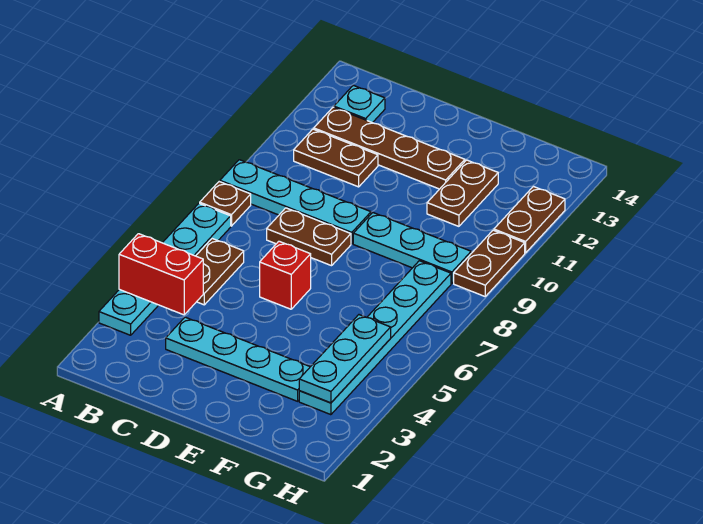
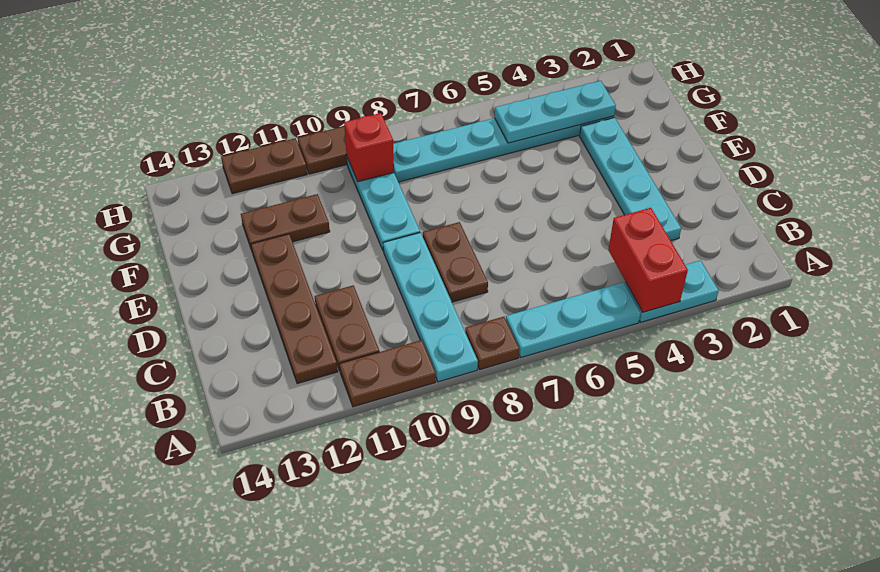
brown plate B5:B6 level 1 -> brown plate A10:A11 level 1
cyan plate B13 level 1 -> none
red brick D6 level 1 -> red brick G9 level 2

